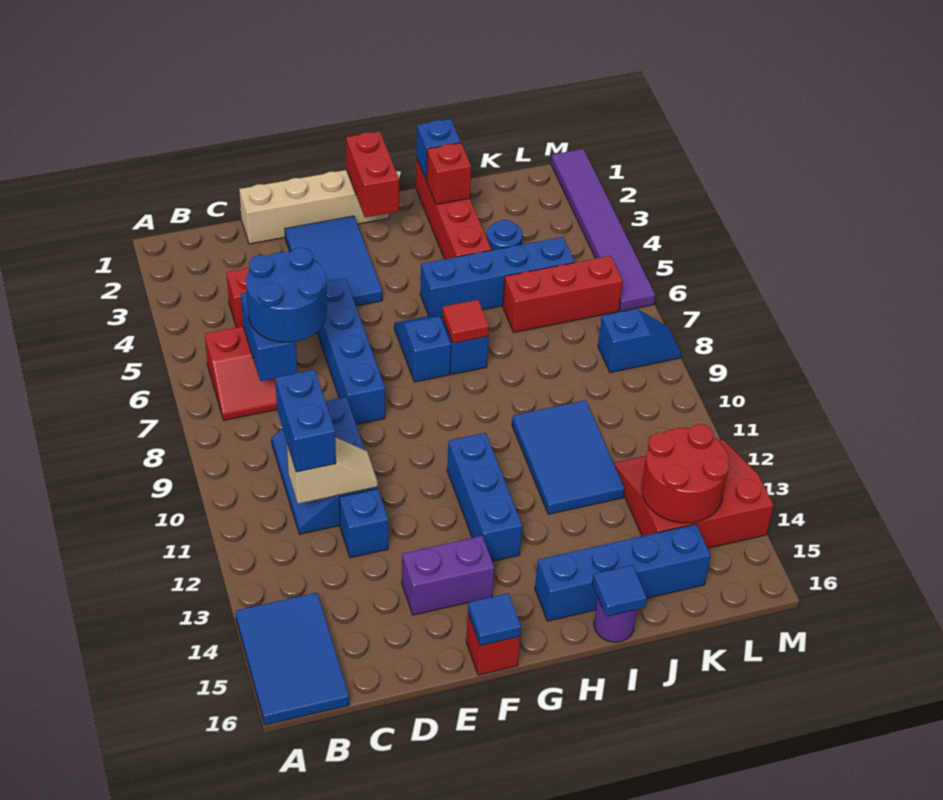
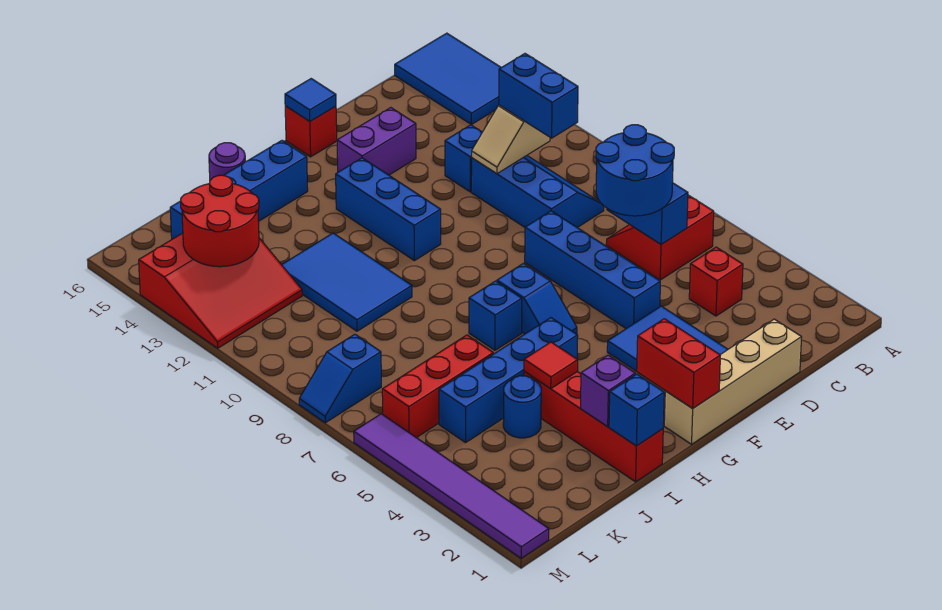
red tile H7 level 2 -> red tile I4 level 2
red brick I2 level 2 -> purple brick I2 level 2
blue tile I16 level 2 -> none

